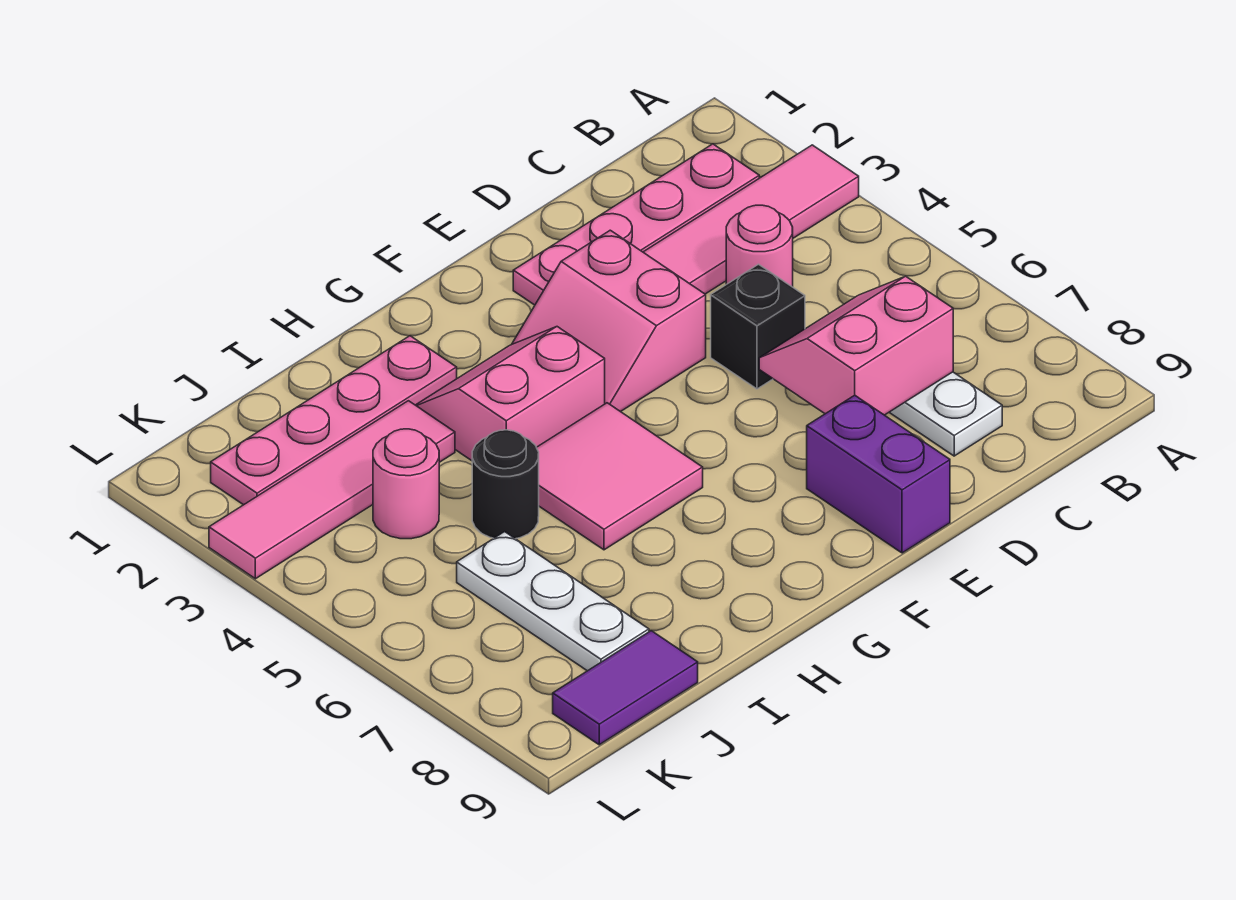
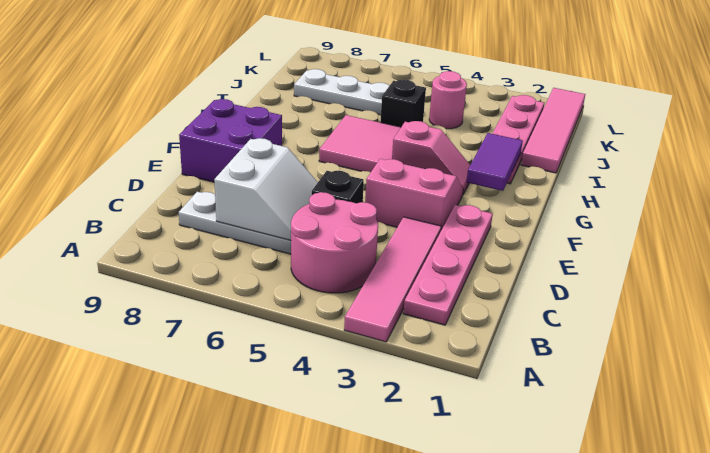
pink round brick C4 level 1 -> pink round brick B4:C5 level 1
pink slope C6:D7 level 2 top 7 -> white slope C6:D7 level 2 top 7
purple brick E8:E9 level 1 -> purple brick E8:F9 level 1
pink slope G3:H4 level 1 top 4 -> pink slope G3:G4 level 1 top 4
pink tile I3:L3 level 1 -> pink tile I1:L1 level 1
black round brick I5 level 1 -> black brick I5 level 1
purple tile J9:K9 level 1 -> purple tile G2:H2 level 2

